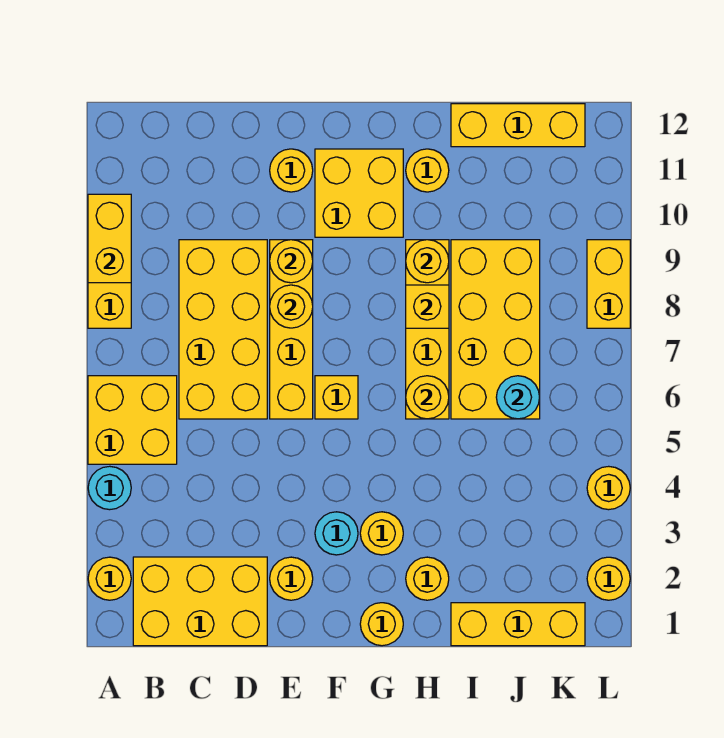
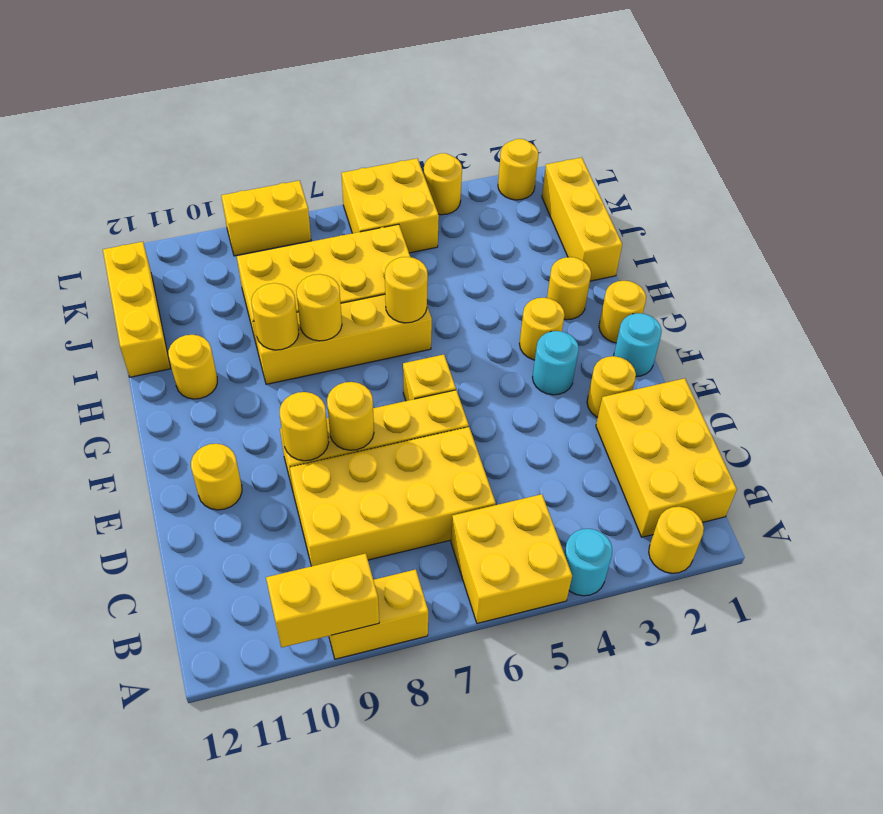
yellow brick F10:G11 level 1 -> yellow brick K5:L6 level 1
yellow brick H8 level 2 -> yellow round brick H8 level 2
cyan round brick J6 level 2 -> cyan round brick F1 level 1

